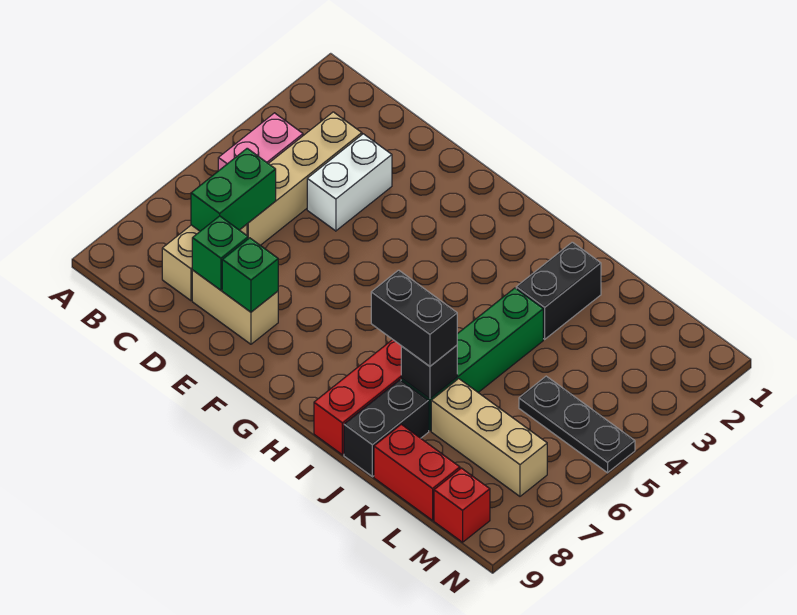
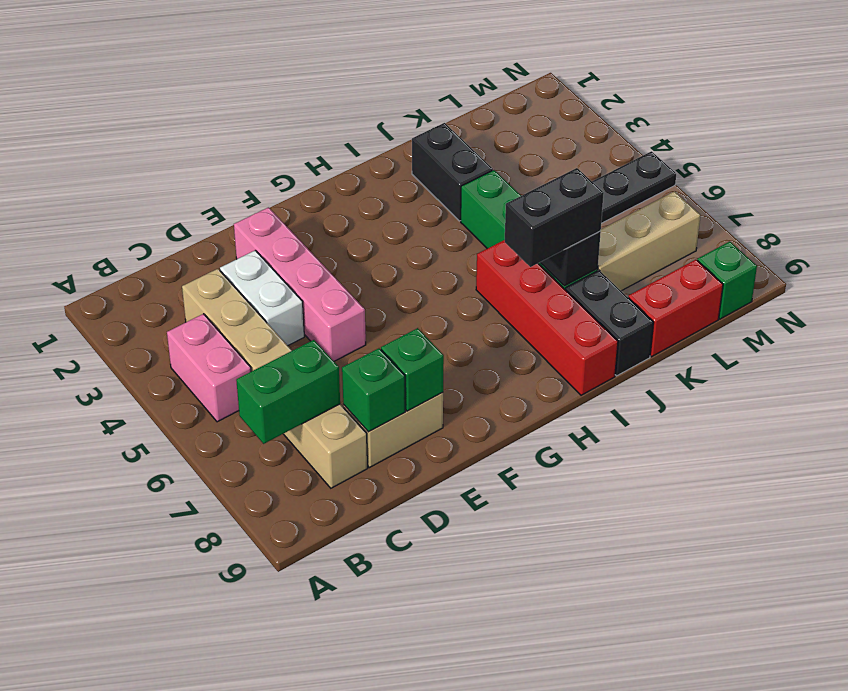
green brick C6:C7 level 2 -> green brick B7:C7 level 2
none -> pink brick E2:E5 level 1
red brick M9 level 1 -> green brick M9 level 1

